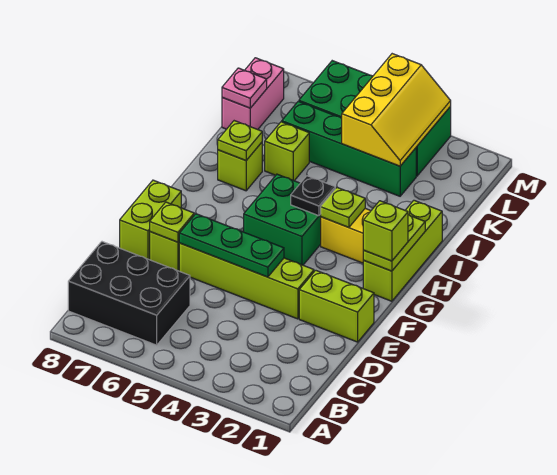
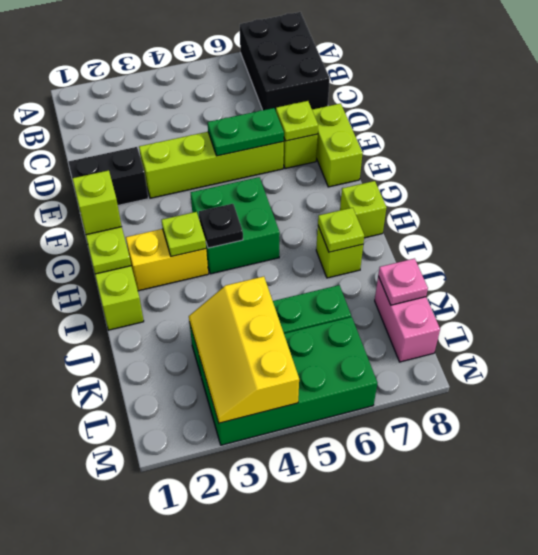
black brick B6:C8 level 1 -> black brick A7:C8 level 1
lime brick E1:E2 level 1 -> black brick E1:E2 level 1
green plate E4:E6 level 2 -> green plate E5:E6 level 2
lime brick J6 level 1 -> lime brick H8 level 1

